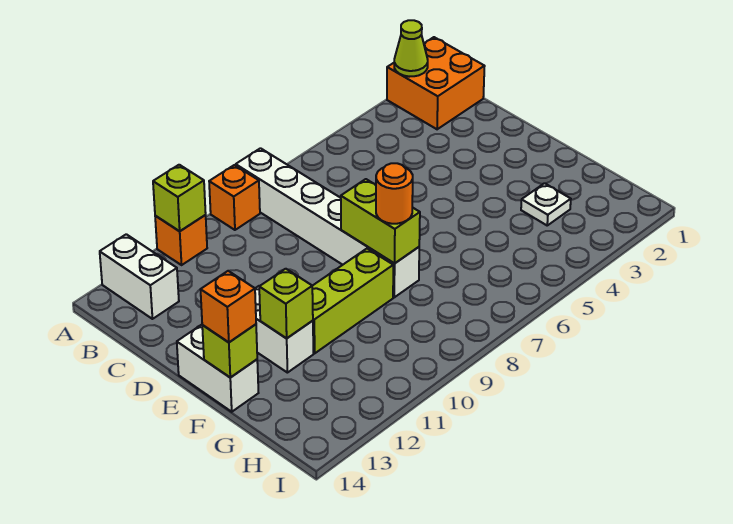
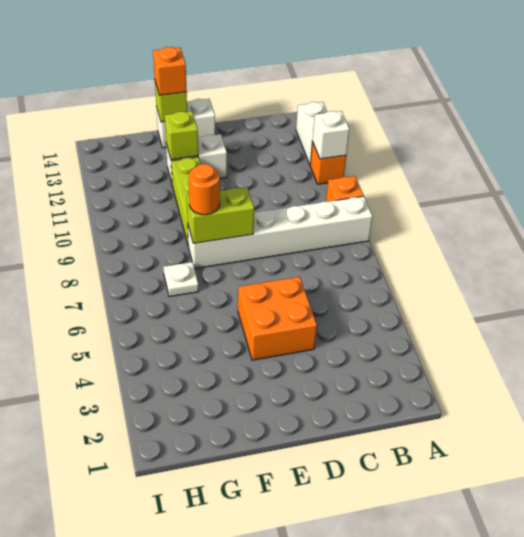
orange brick A1:B2 level 1 -> orange brick D4:E5 level 1
lime cone A2 level 2 -> none
lime brick A11 level 2 -> white brick A11 level 2
white brick A13:B13 level 1 -> white brick A12:A13 level 1
white plate G3 level 1 -> white plate G7 level 1

